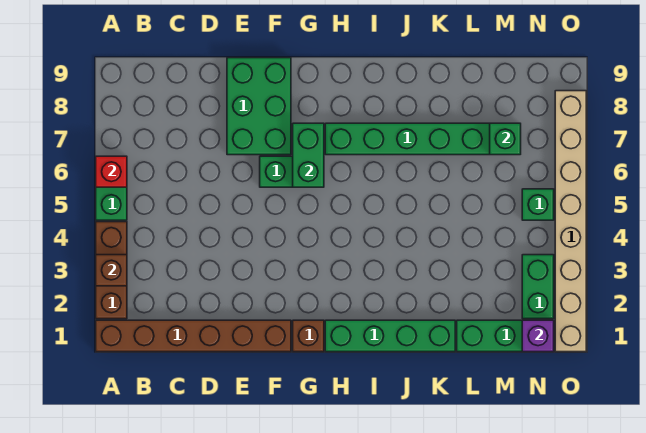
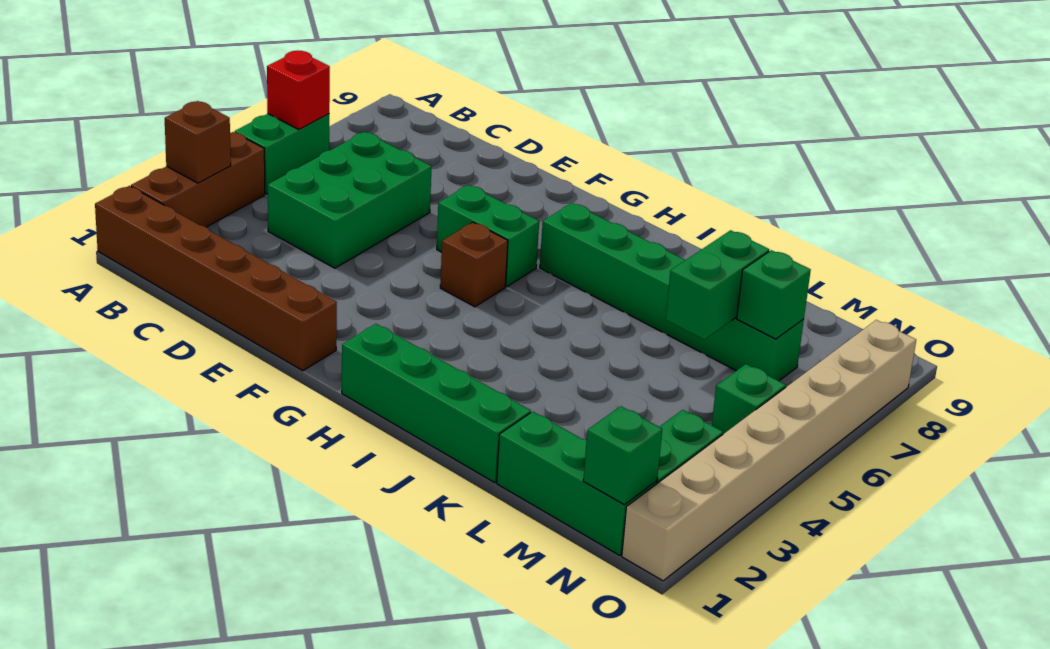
green brick E7:F9 level 1 -> green brick C4:D6 level 1
brown brick G1 level 1 -> brown brick G5 level 1
green brick G6:G7 level 2 -> green brick L6:L7 level 2
purple brick N1 level 2 -> green brick N1 level 2

